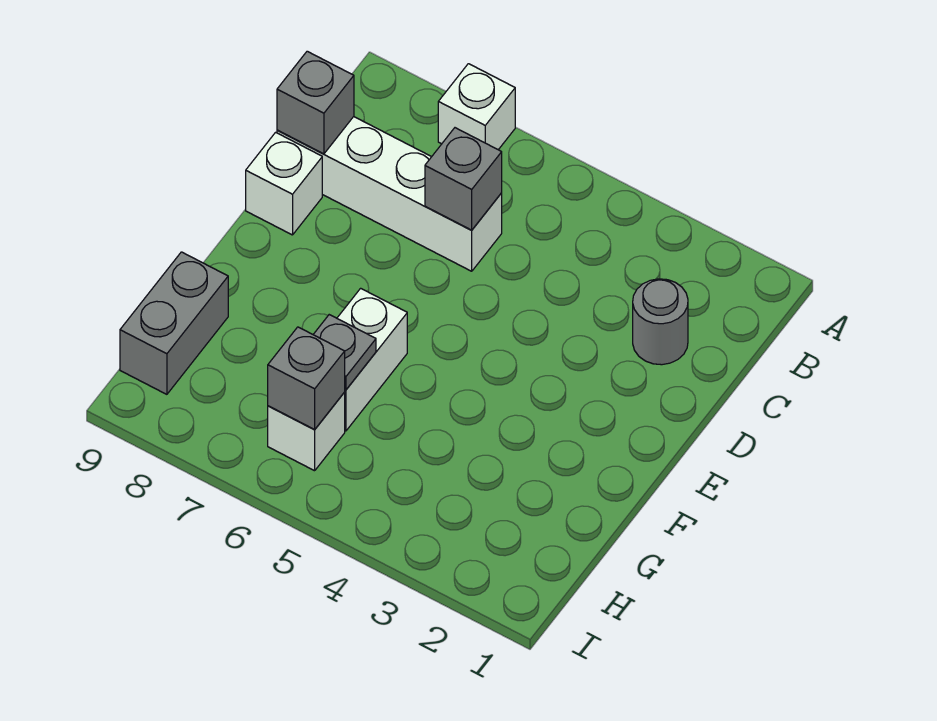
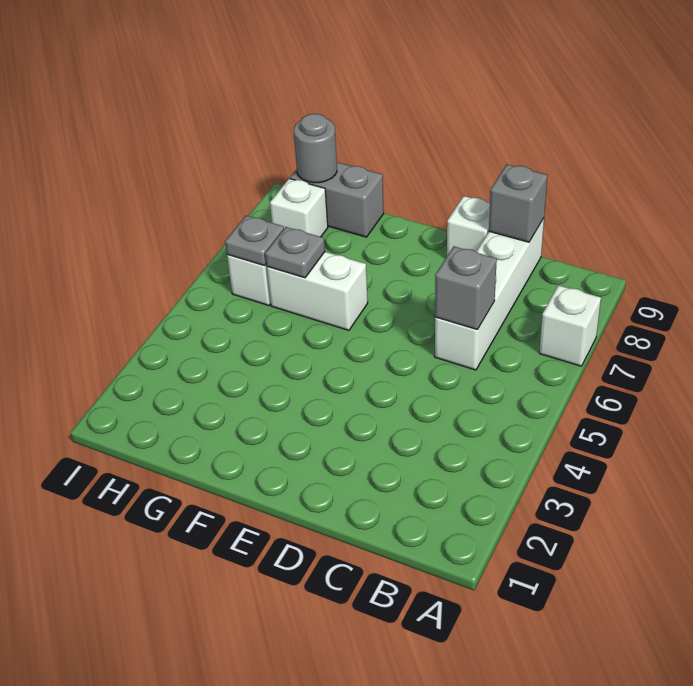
grey round brick C2 level 1 -> grey round brick H9 level 2
grey brick H6 level 2 -> grey plate H6 level 2
none -> white brick H8 level 1

